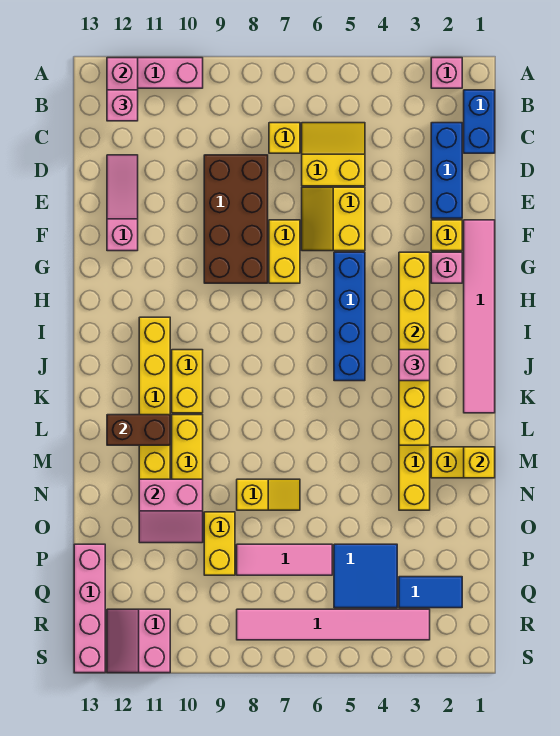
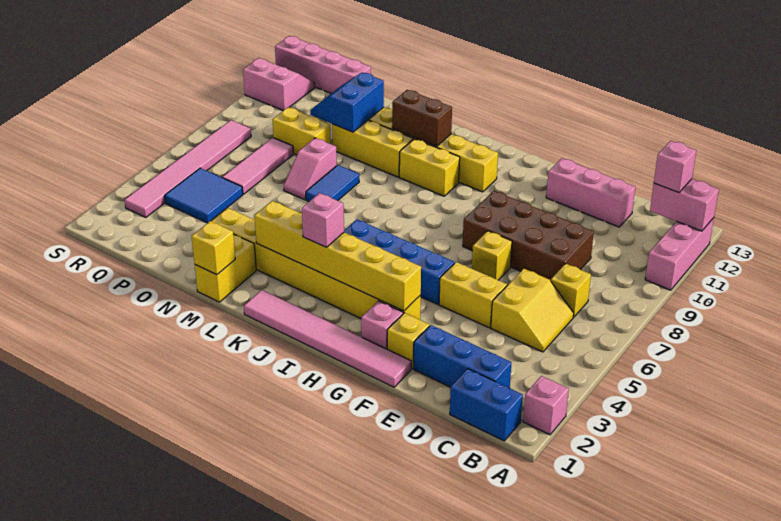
pink slope D12:F12 level 1 top F -> pink brick D12:F12 level 1
yellow brick F7:G7 level 1 -> yellow brick F7 level 1
brown brick L11:L12 level 2 -> brown brick K11:L11 level 2
yellow slope N7:N8 level 1 top 8 -> pink slope N7:N8 level 1 top 8
pink slope N10:O11 level 2 top N -> blue slope N10:O11 level 2 top N
blue tile Q2:Q3 level 1 -> blue tile M7:M8 level 1

